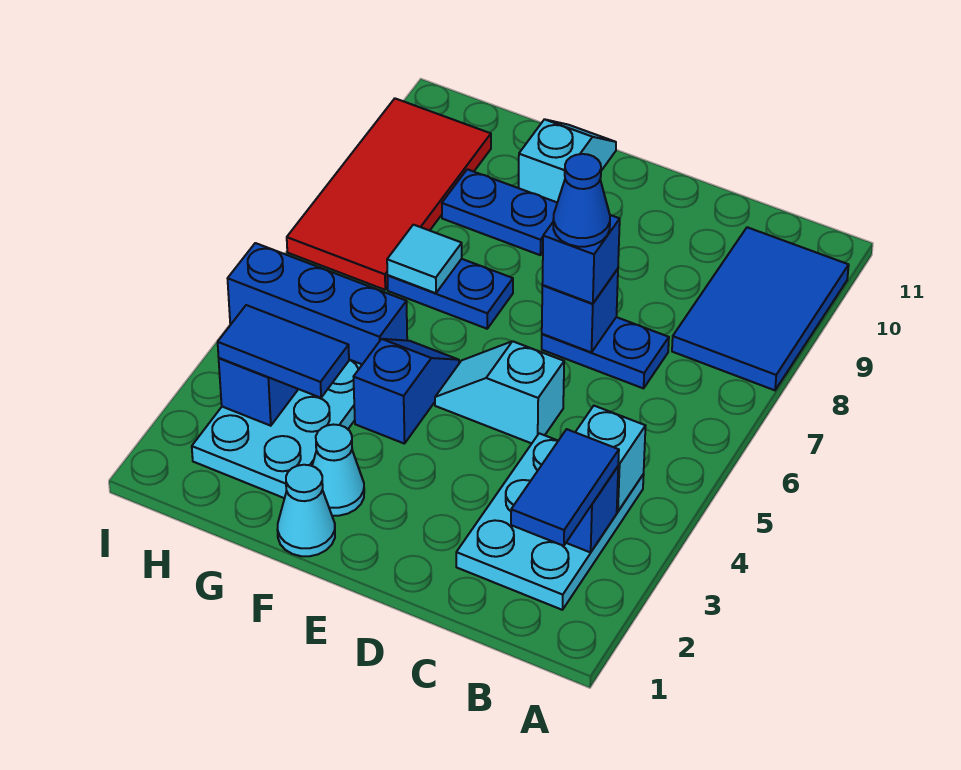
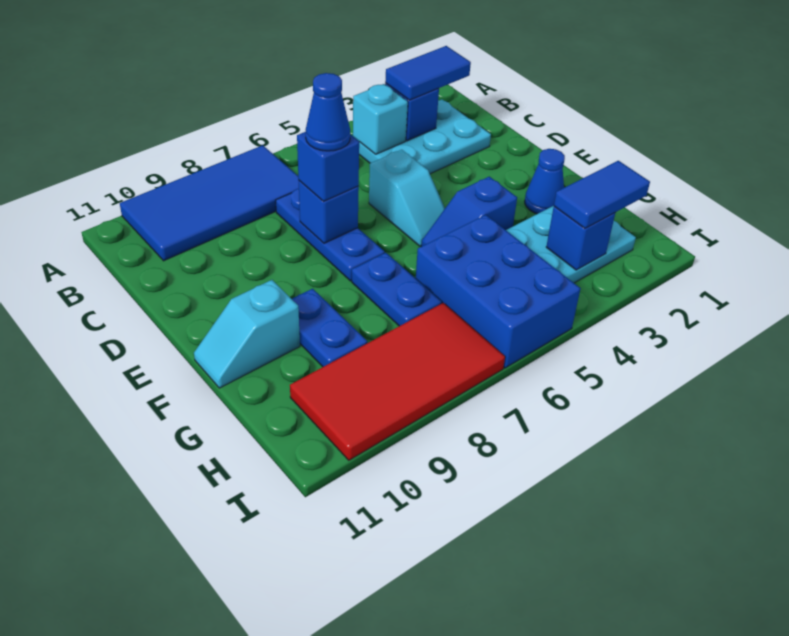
blue tile A8:B10 level 1 -> blue tile A7:B10 level 1
blue plate C7:D7 level 1 -> blue plate C7:E7 level 1
cyan cone F1 level 1 -> none
cyan cone F2 level 1 -> blue cone F2 level 1
blue tile G3:H3 level 3 -> blue tile H2:H3 level 3
blue brick G5:I5 level 1 -> blue brick G5:I6 level 1
cyan tile G7 level 2 -> none

